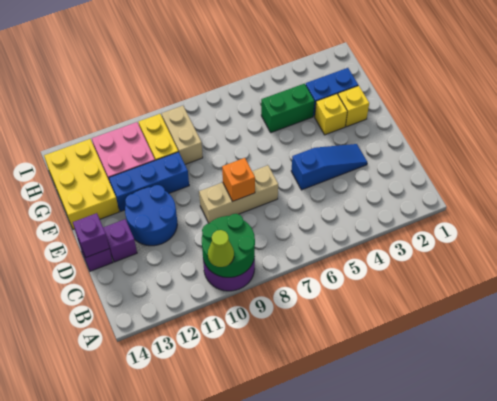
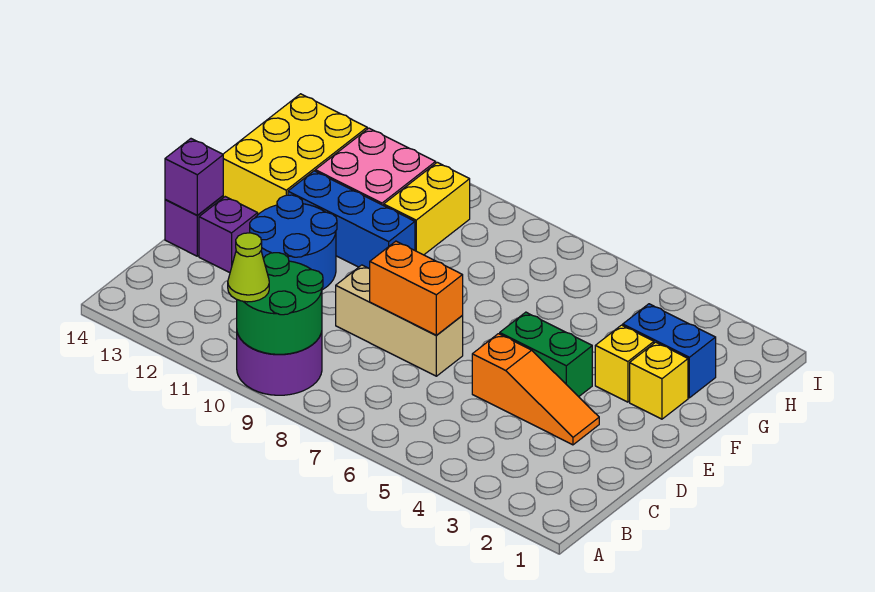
blue slope D3:D5 level 1 top 5 -> orange slope D3:D5 level 1 top 5
orange brick D8 level 2 -> orange brick D7:D8 level 2
green brick G4:G5 level 1 -> green brick E4:E5 level 1
tan brick G9:H9 level 1 -> none

